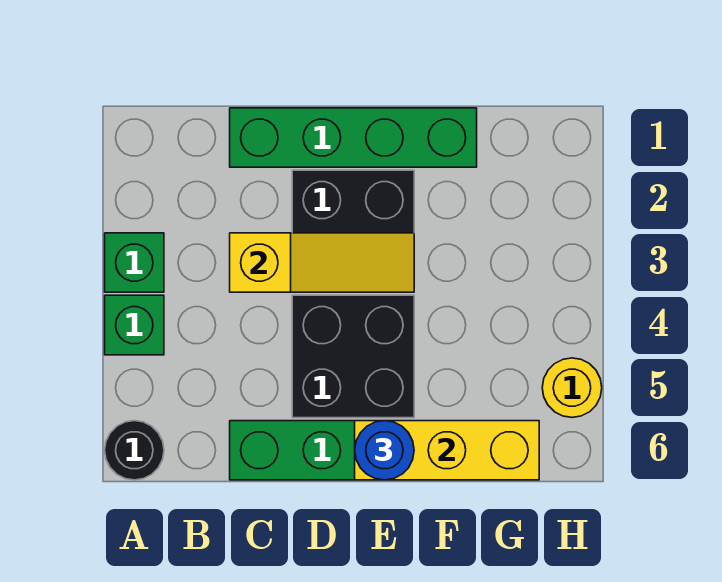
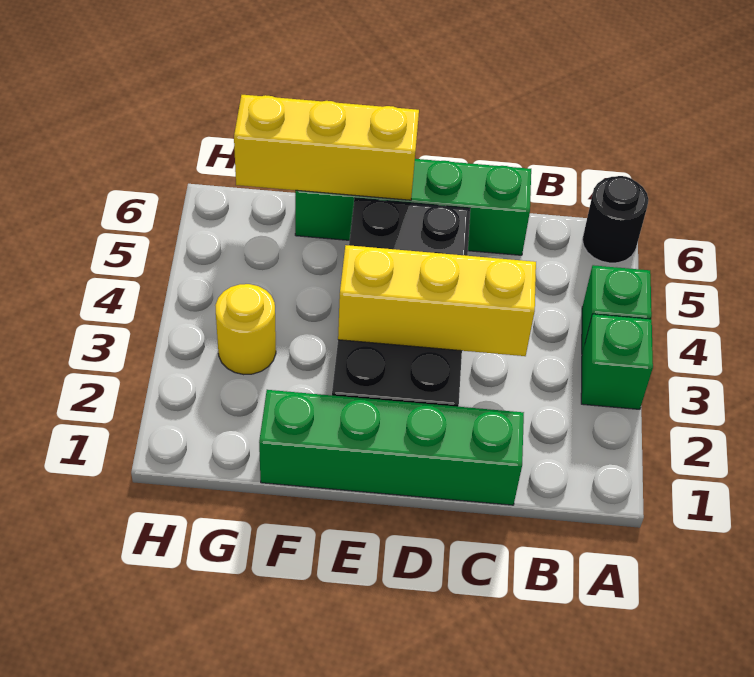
yellow slope C3:E3 level 2 top C -> yellow brick C3:E3 level 2
blue round brick E6 level 3 -> none
yellow round brick H5 level 1 -> yellow round brick G3 level 1

